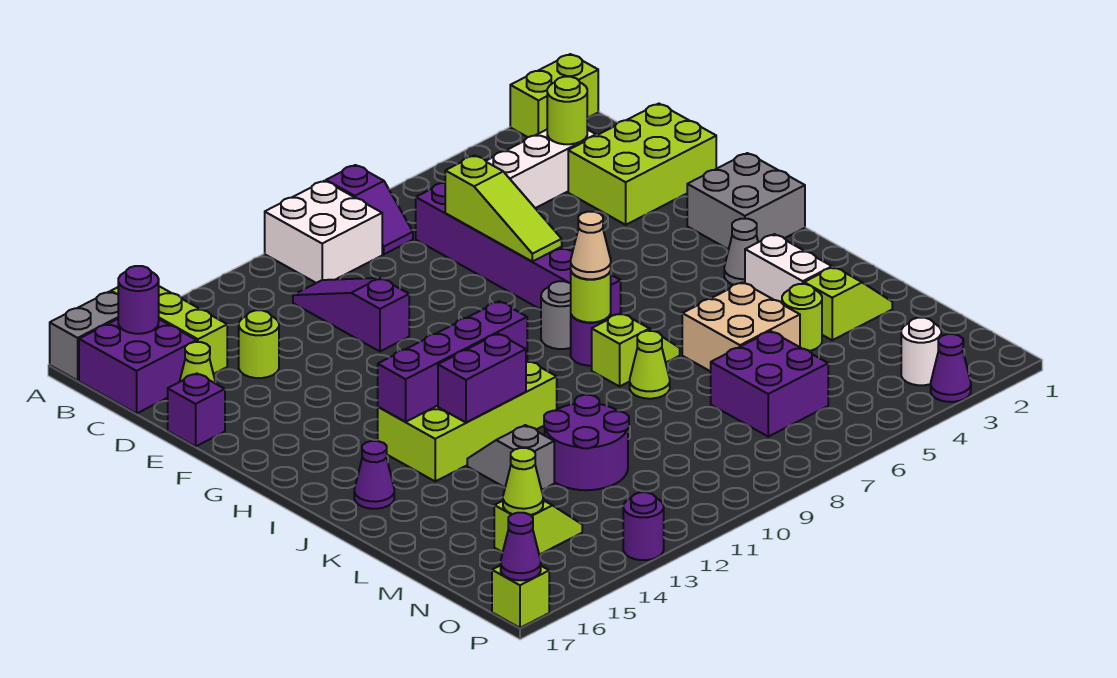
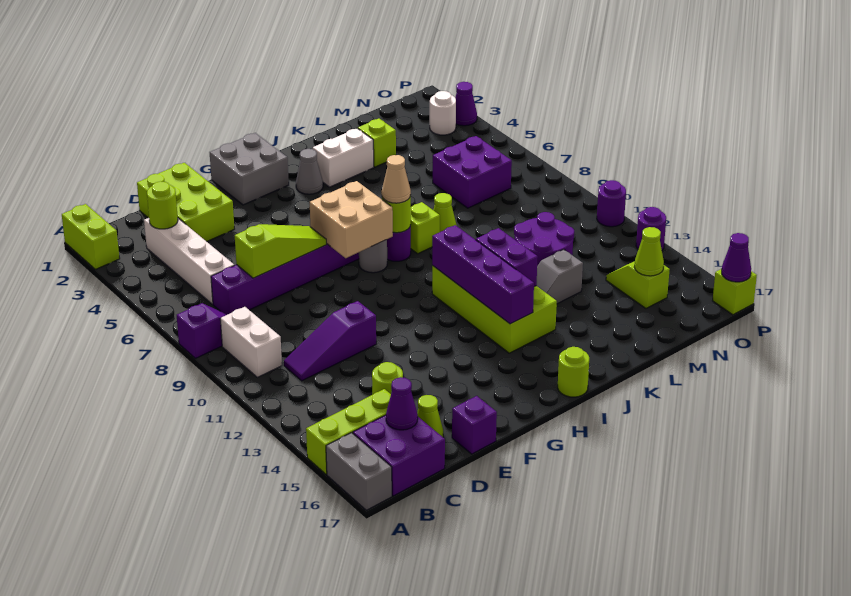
white brick A9:B10 level 1 -> white brick B9:B10 level 1
purple round brick B16 level 2 -> purple round brick P11 level 1
purple cone J16 level 1 -> purple cone C16 level 2
tan brick K5:L6 level 1 -> tan brick G7:H8 level 2
lime round brick L4 level 1 -> lime round brick I17 level 1

